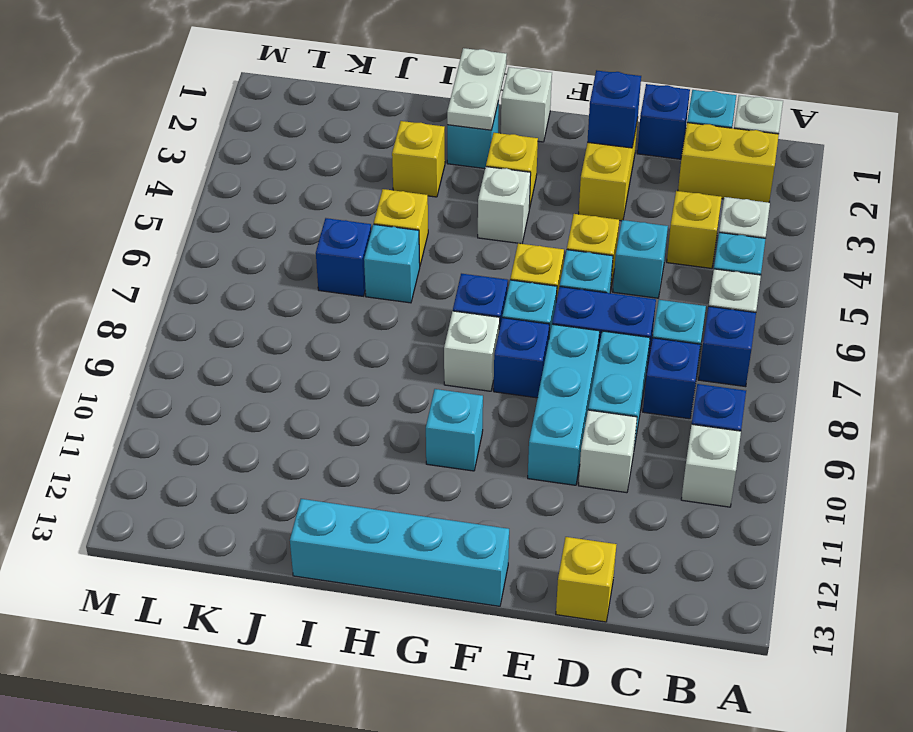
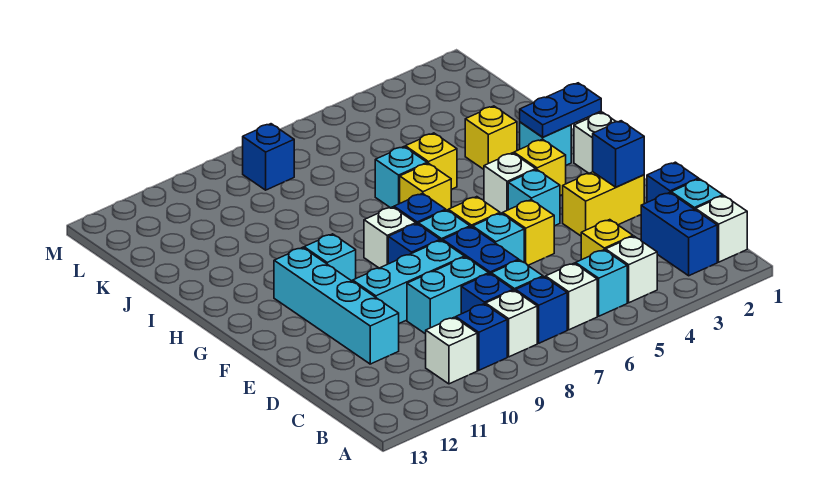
yellow brick B2:C2 level 1 -> blue brick B2:C2 level 1
cyan brick D5 level 1 -> cyan brick F4 level 1
white brick D10 level 1 -> white brick B8 level 1
yellow brick D13 level 1 -> yellow brick H6 level 1
cyan brick F13:I13 level 1 -> cyan brick D11:G11 level 1
white plate H1:H2 level 2 -> blue plate H1:H2 level 2
blue brick J6 level 1 -> blue brick L8 level 1

